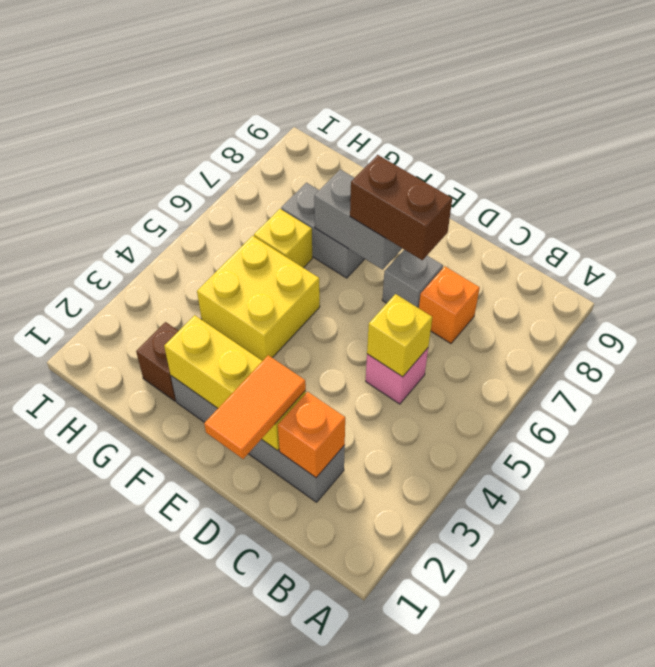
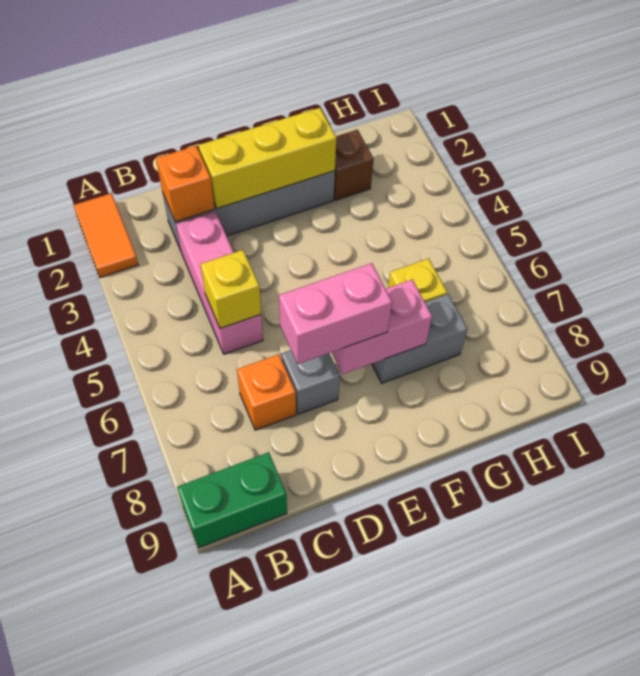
none -> green brick A9:B9 level 1
pink brick C5 level 1 -> pink brick C3:C5 level 1
orange tile D1:D2 level 3 -> orange tile A1:A2 level 1
brown brick D7:E7 level 3 -> pink brick D7:E7 level 3
grey brick E7:F7 level 2 -> pink brick E7:F7 level 2
yellow brick F4:G5 level 1 -> none

